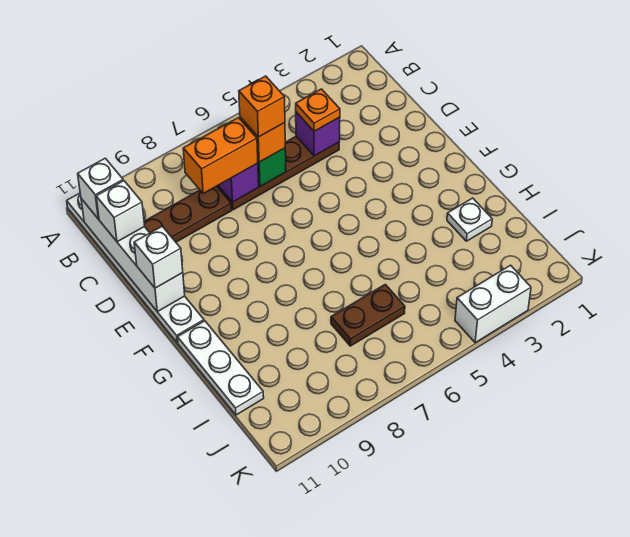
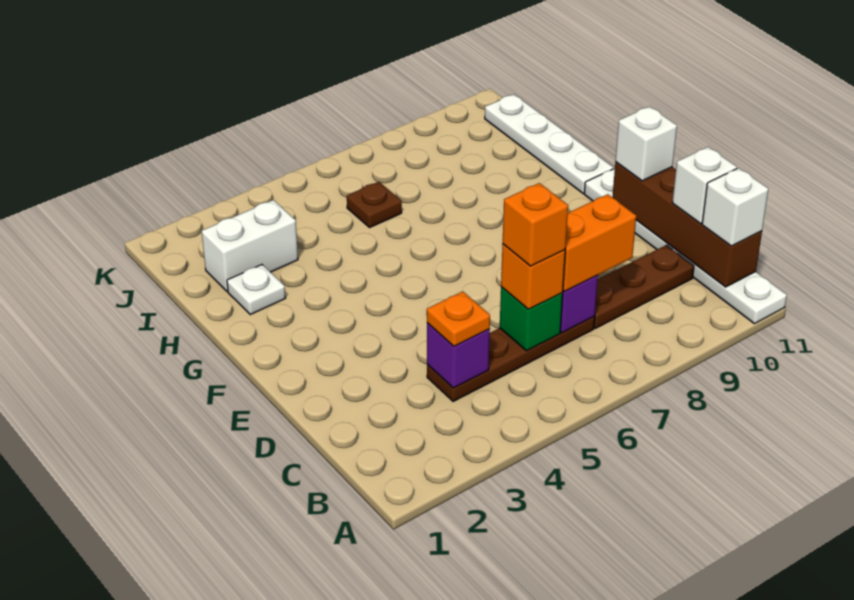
white brick B11:E11 level 2 -> brown brick B11:E11 level 2
white plate G11:I11 level 1 -> white plate G11:J11 level 1
brown plate I6:I7 level 1 -> brown plate I6 level 1
white brick K3:K4 level 1 -> white brick I2:I3 level 1

